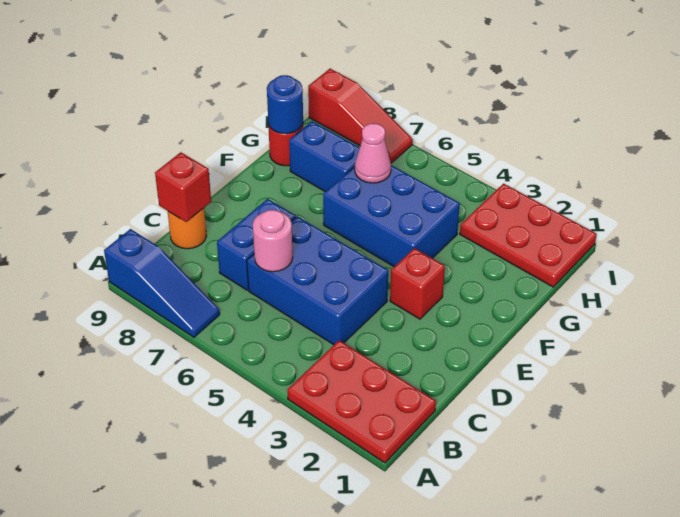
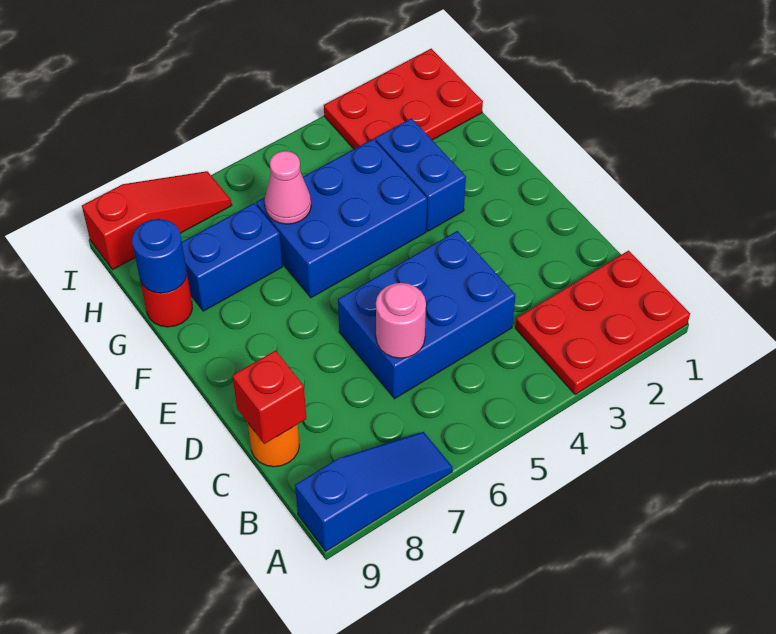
blue brick C7:D7 level 1 -> blue brick F3:G3 level 1
red brick E3 level 1 -> none

